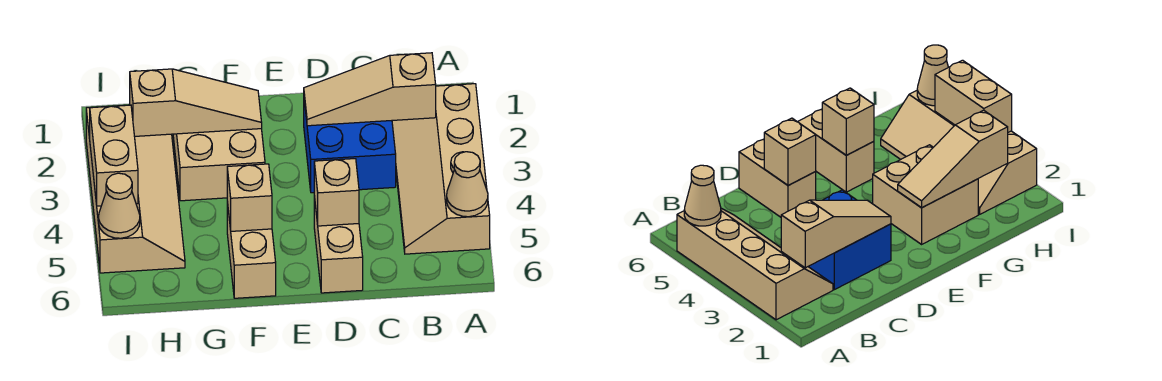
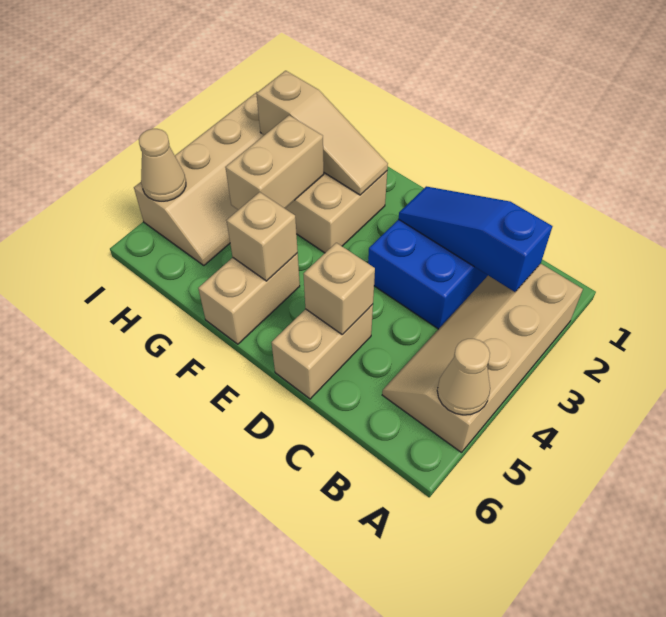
tan slope B2:D2 level 2 top B -> blue slope B2:D2 level 2 top B
tan brick I3:I4 level 2 -> tan brick G3:G4 level 2

